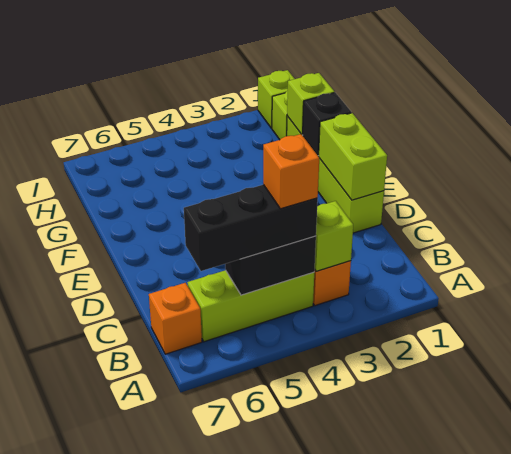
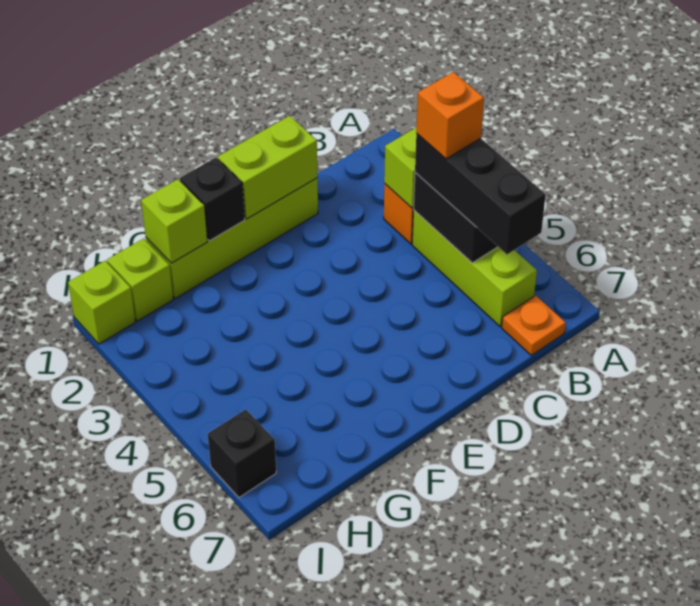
orange brick B7 level 1 -> orange plate B7 level 1
none -> black brick I6 level 1

